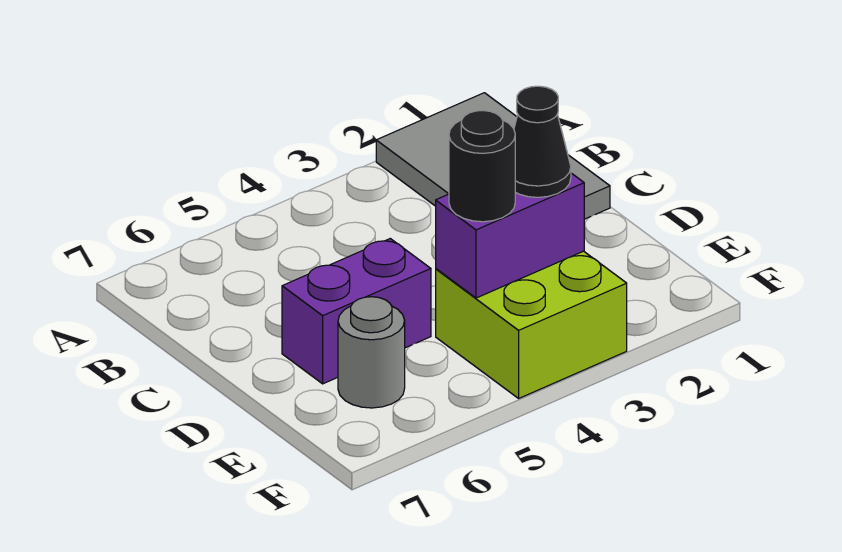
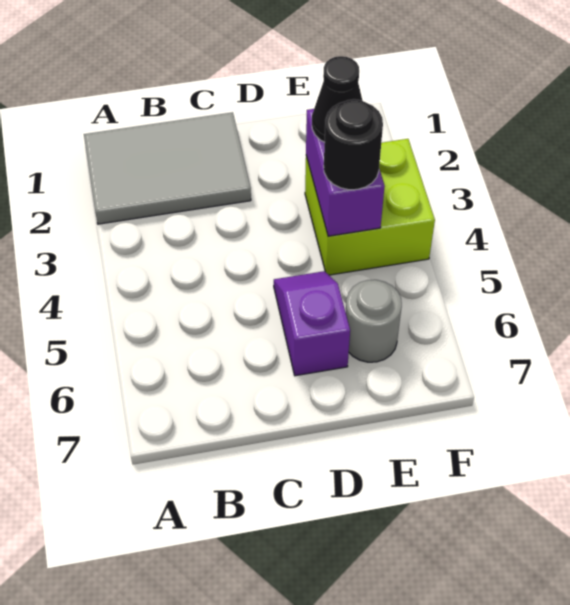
purple brick D5:D6 level 1 -> purple slope D5:D6 level 1 top 6

